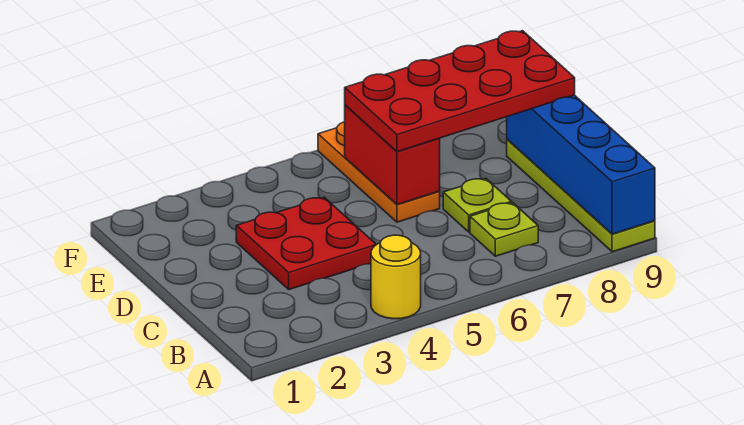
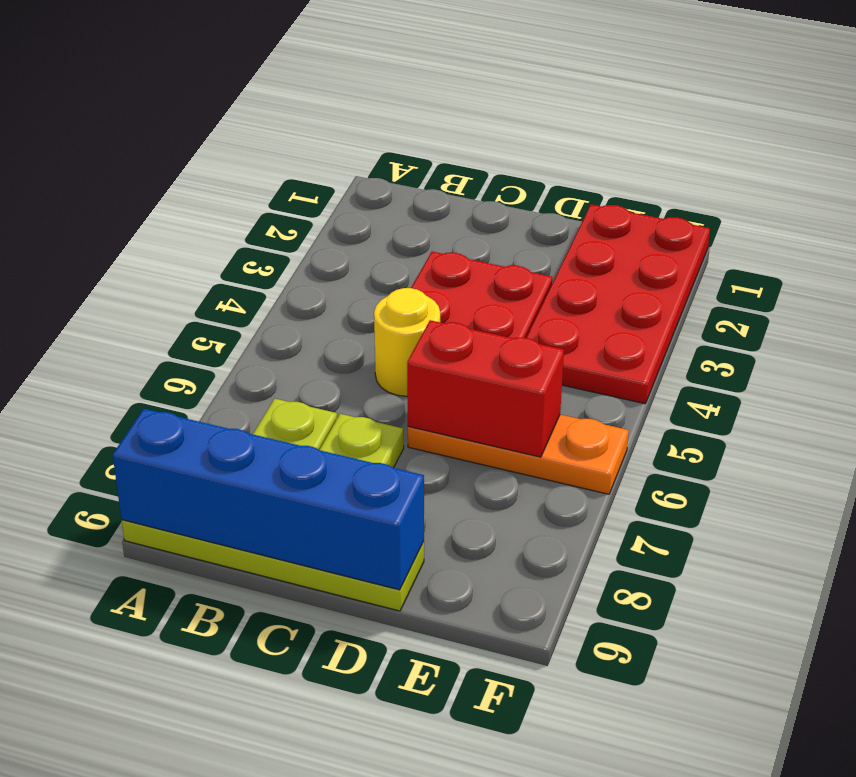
yellow round brick A4 level 1 -> yellow round brick C5 level 1
red plate D6:E9 level 3 -> red plate E1:F4 level 1

